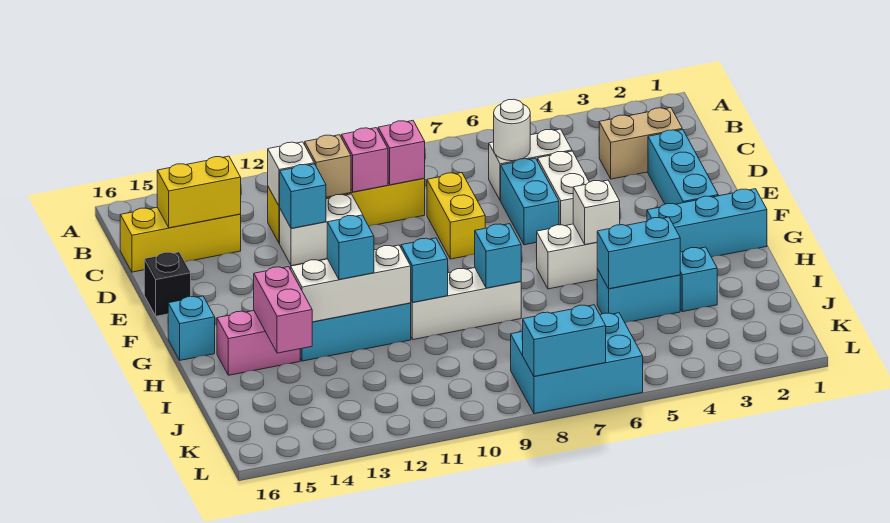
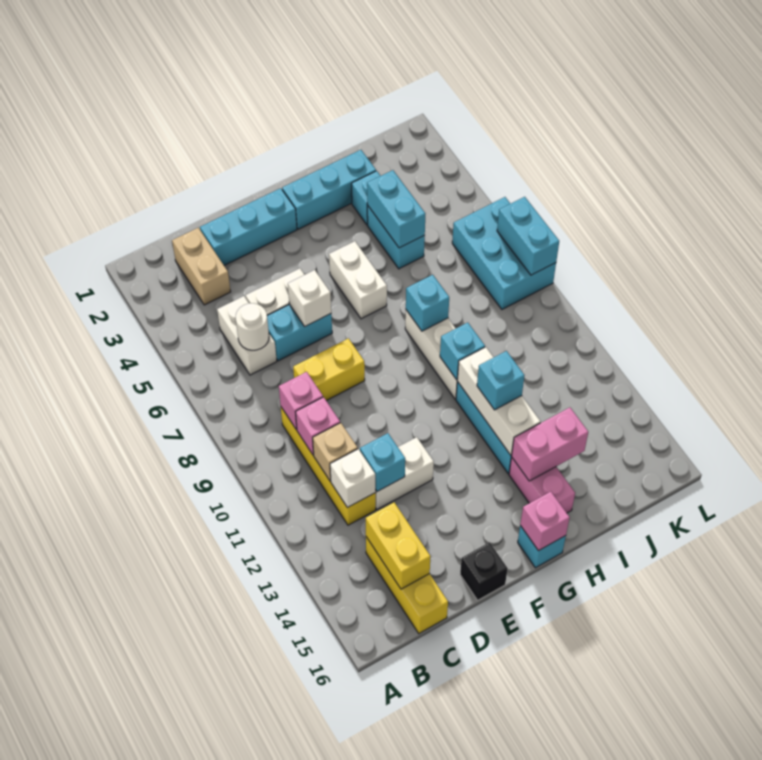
white brick D11:D12 level 1 -> white brick D12:E12 level 1
cyan brick G1:G3 level 1 -> cyan brick G2:I2 level 1
white brick G5 level 2 -> white brick E6 level 2
none -> pink brick G16 level 2

